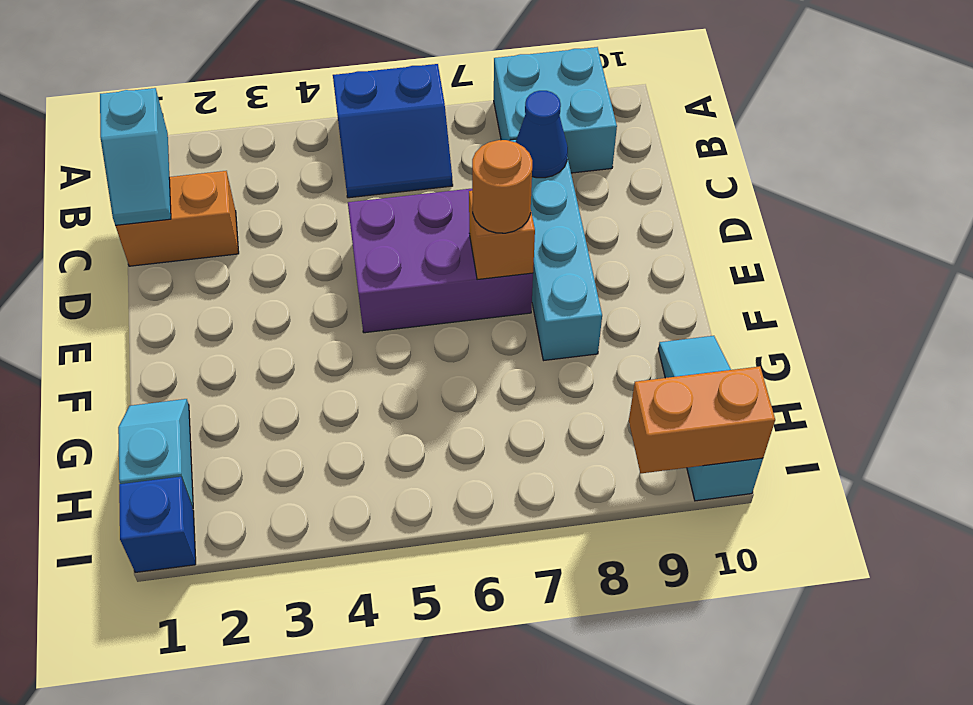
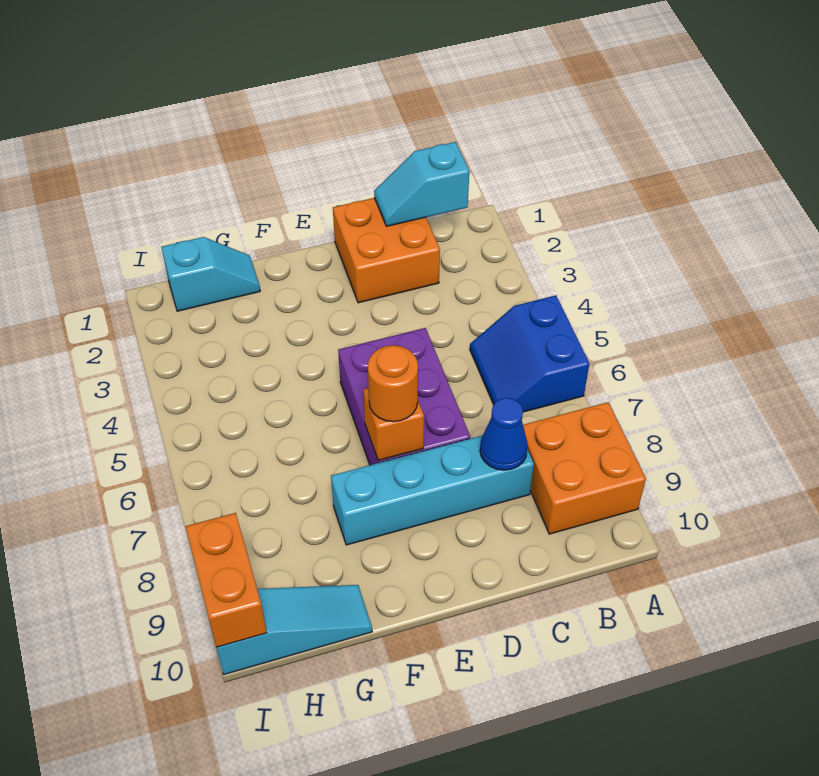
cyan brick A8:B9 level 1 -> orange brick A8:B9 level 1
orange brick C1:C2 level 1 -> orange brick C1:D2 level 1
blue brick I1 level 1 -> none

